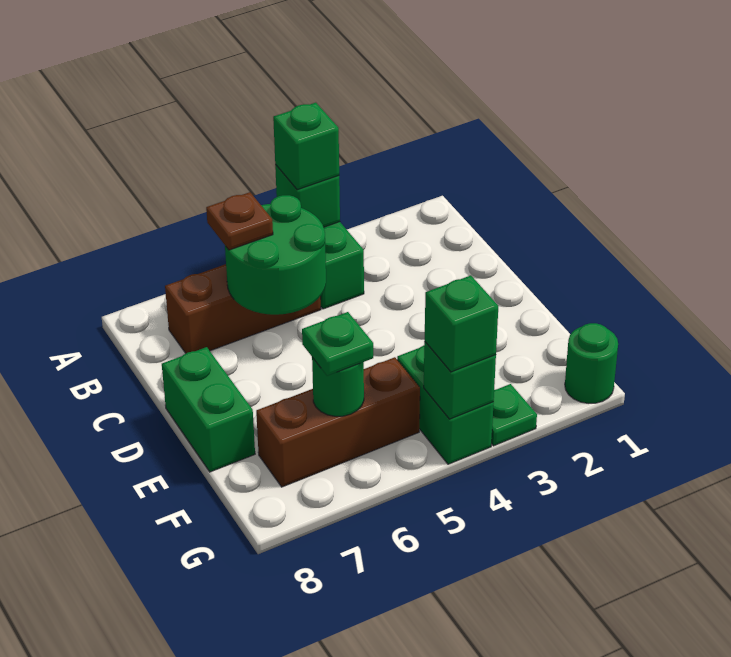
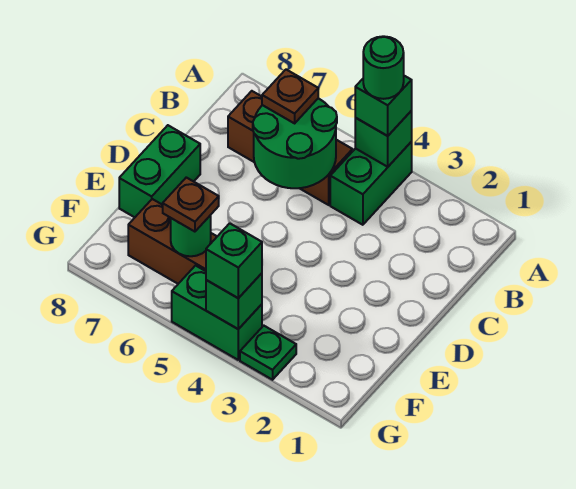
green brick F4:G4 level 1 -> green brick G4:G5 level 1
green plate F6 level 3 -> brown plate F6 level 3
green round brick G1 level 1 -> green round brick A4 level 4

